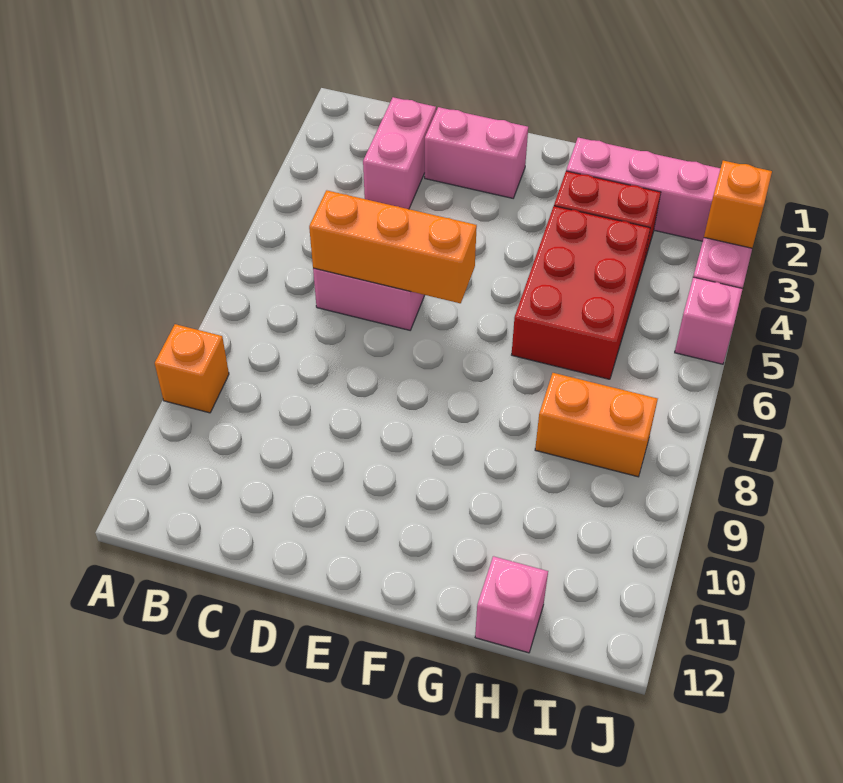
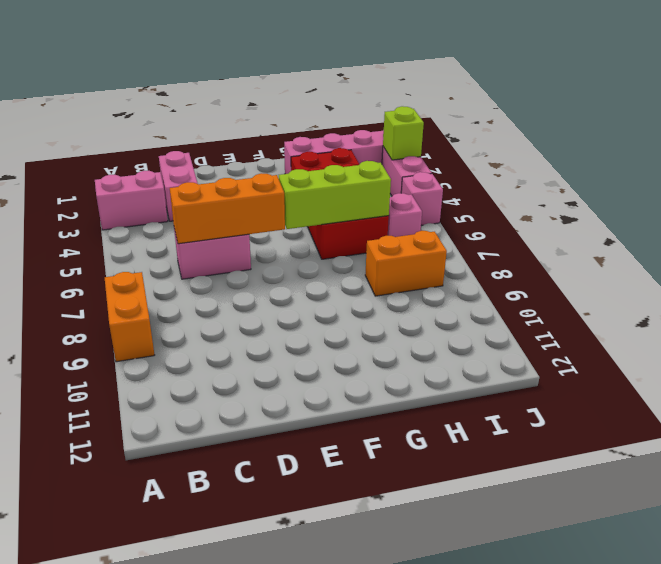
orange brick A9 level 1 -> orange brick A8:A9 level 1
pink brick D2:E2 level 1 -> pink brick A3:B3 level 1
none -> lime brick F6:H6 level 2
pink brick H12 level 1 -> pink brick I6 level 1
orange brick J3 level 2 -> lime brick J3 level 2

